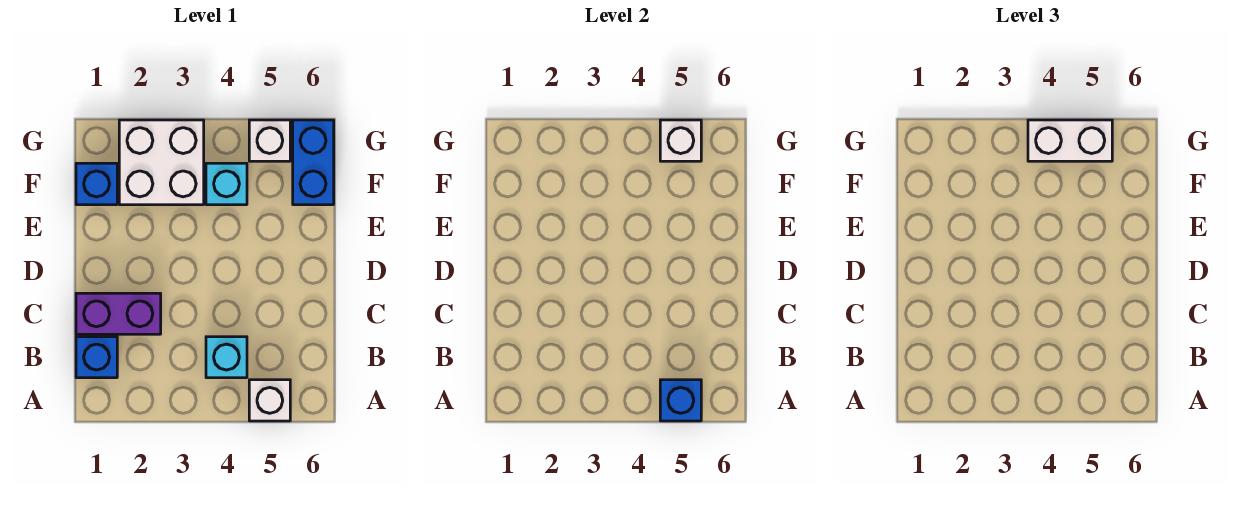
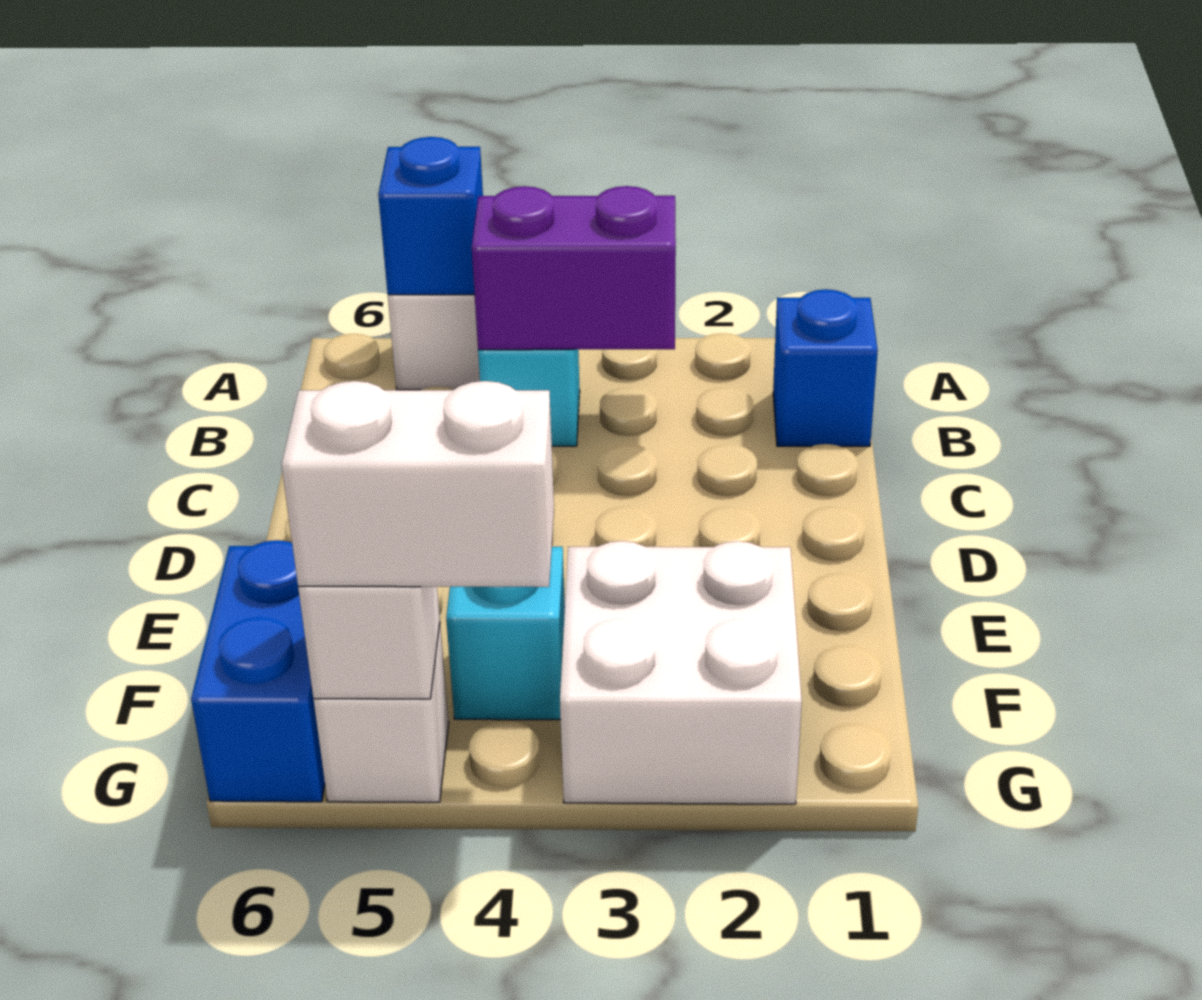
purple brick C1:C2 level 1 -> purple brick B3:B4 level 2
blue brick F1 level 1 -> none

